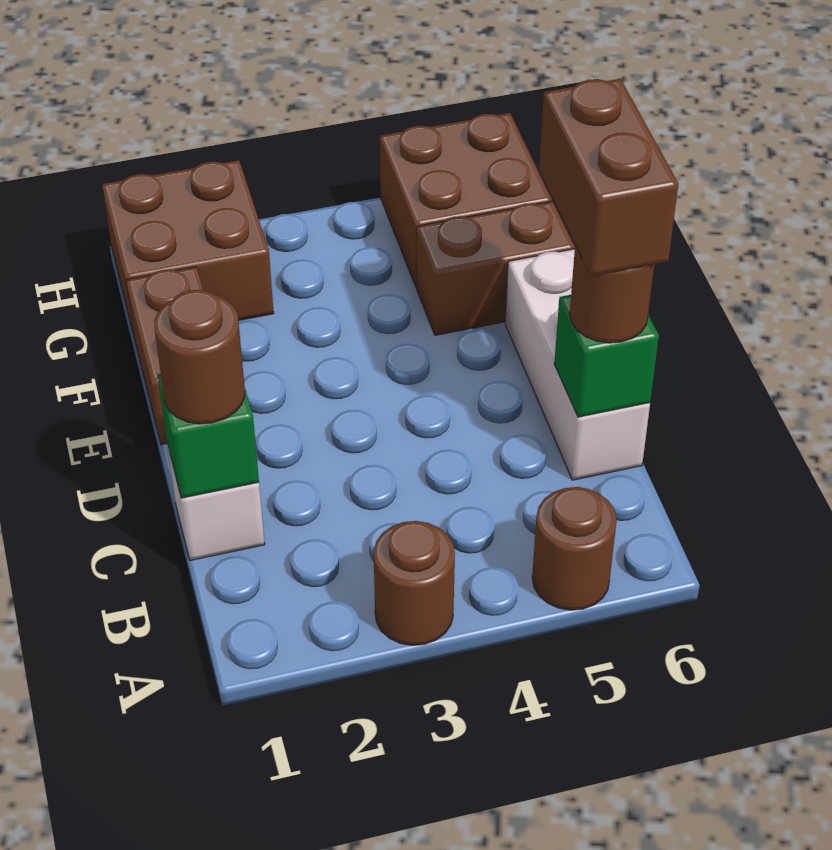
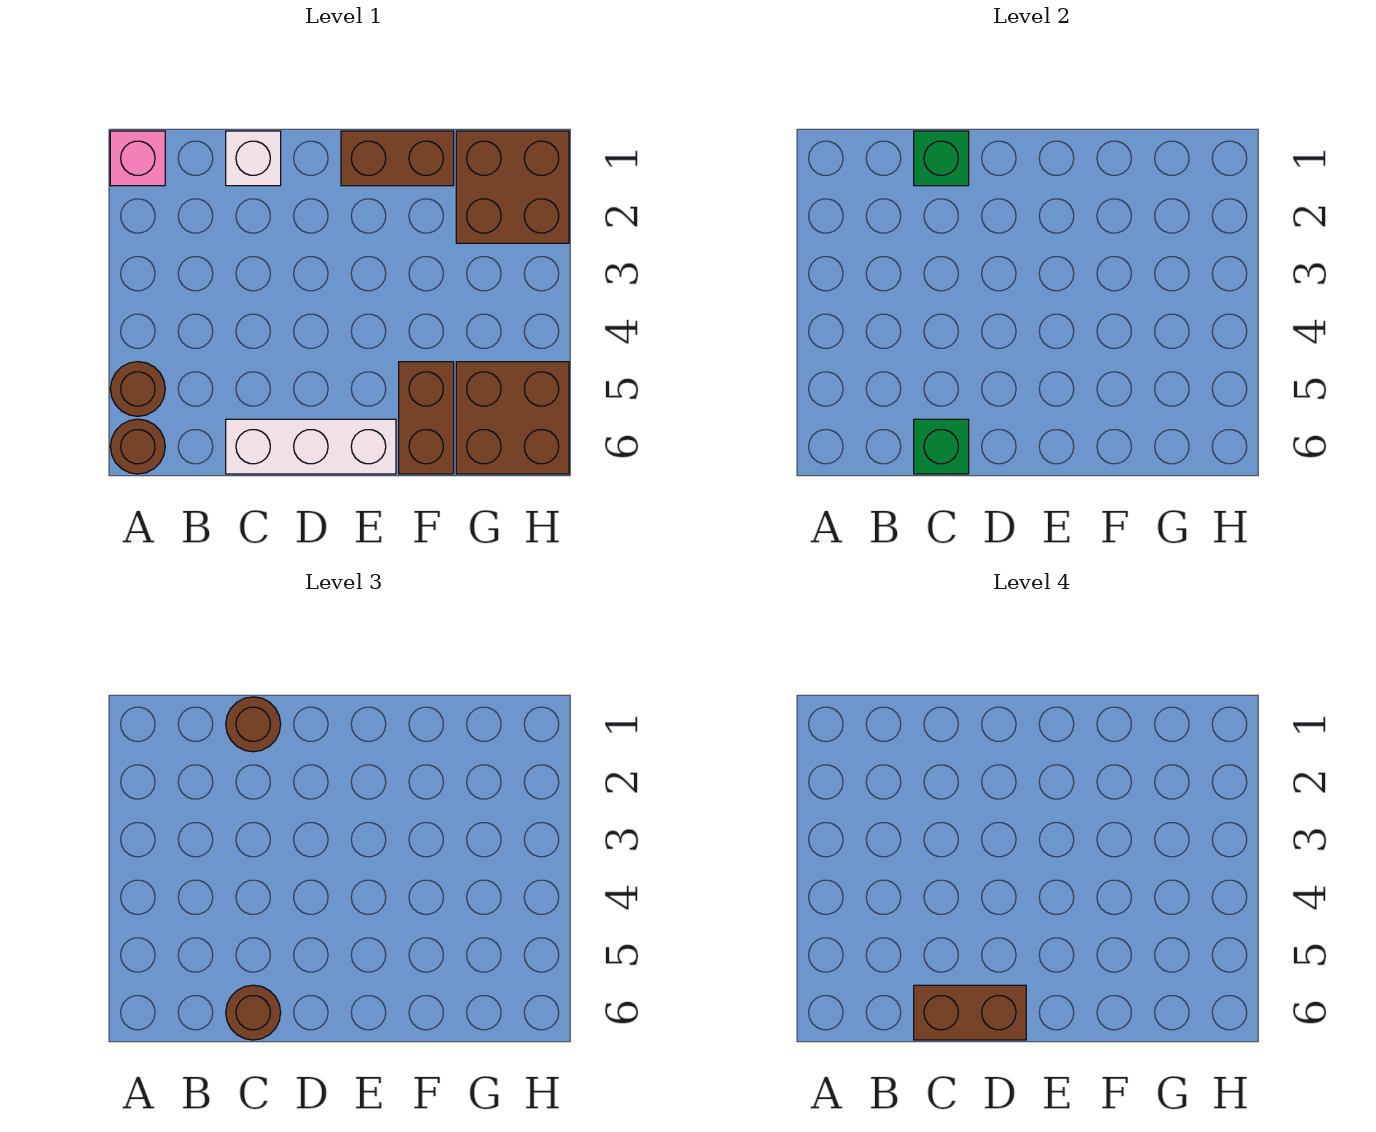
none -> pink brick A1 level 1
brown round brick A3 level 1 -> brown round brick A6 level 1

